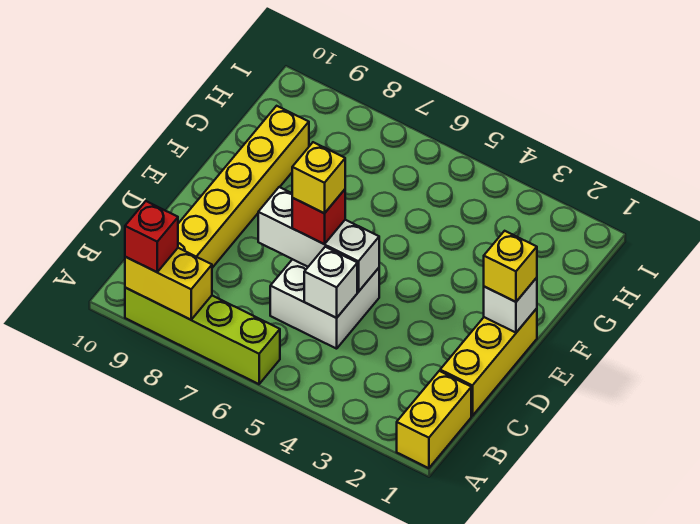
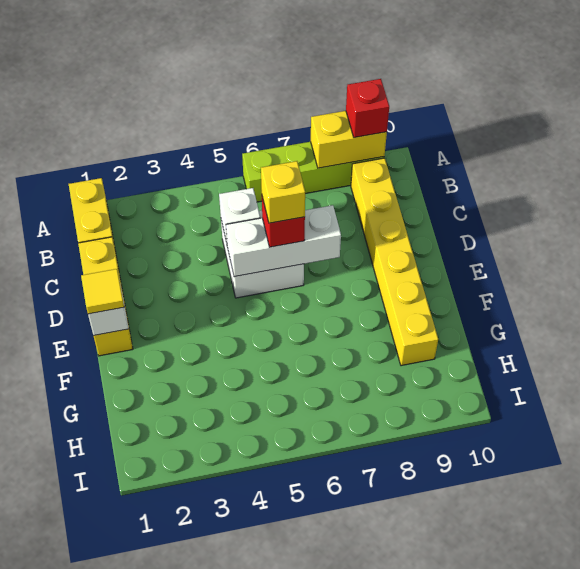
yellow brick E1 level 3 -> yellow tile E1 level 3

